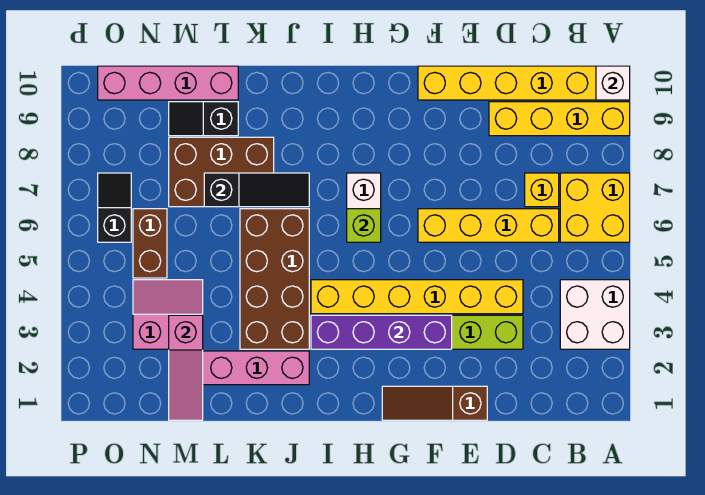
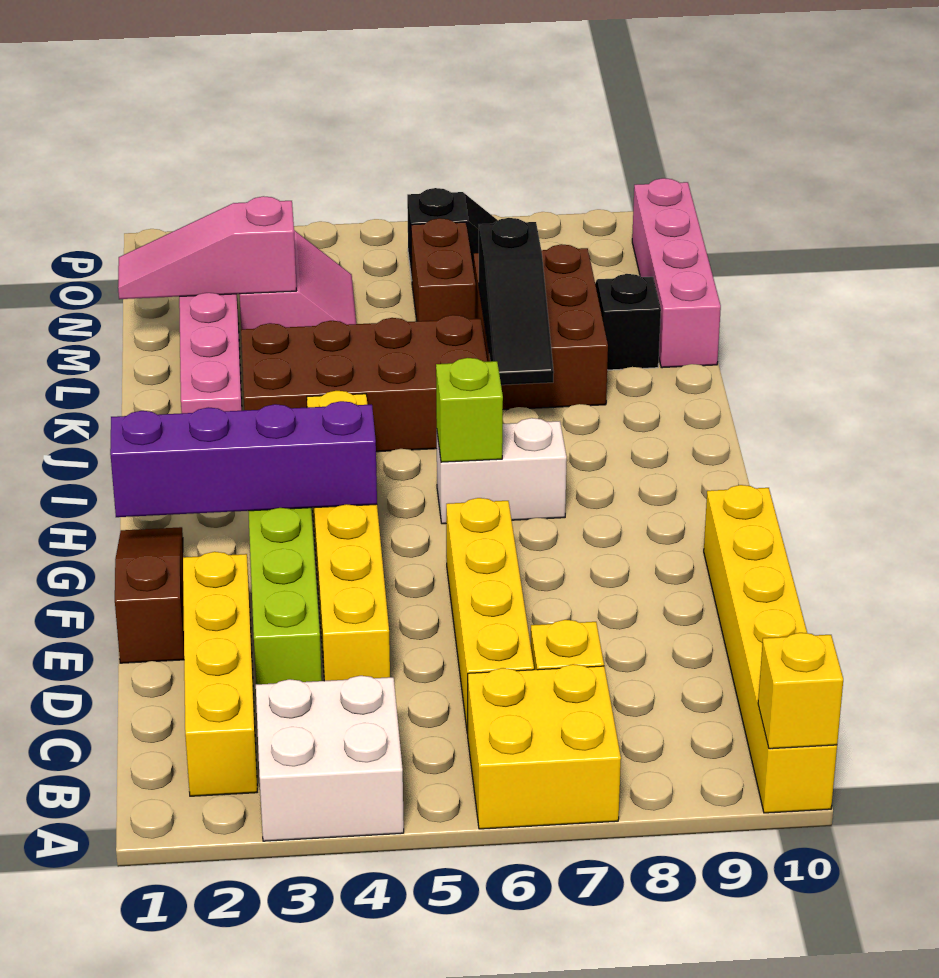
yellow brick A9:D9 level 1 -> yellow brick B2:E2 level 1
white brick A10 level 2 -> yellow brick A10 level 2
purple brick F3:I3 level 2 -> purple brick G1:G4 level 2
brown brick N5:N6 level 1 -> brown brick M6:N6 level 1

